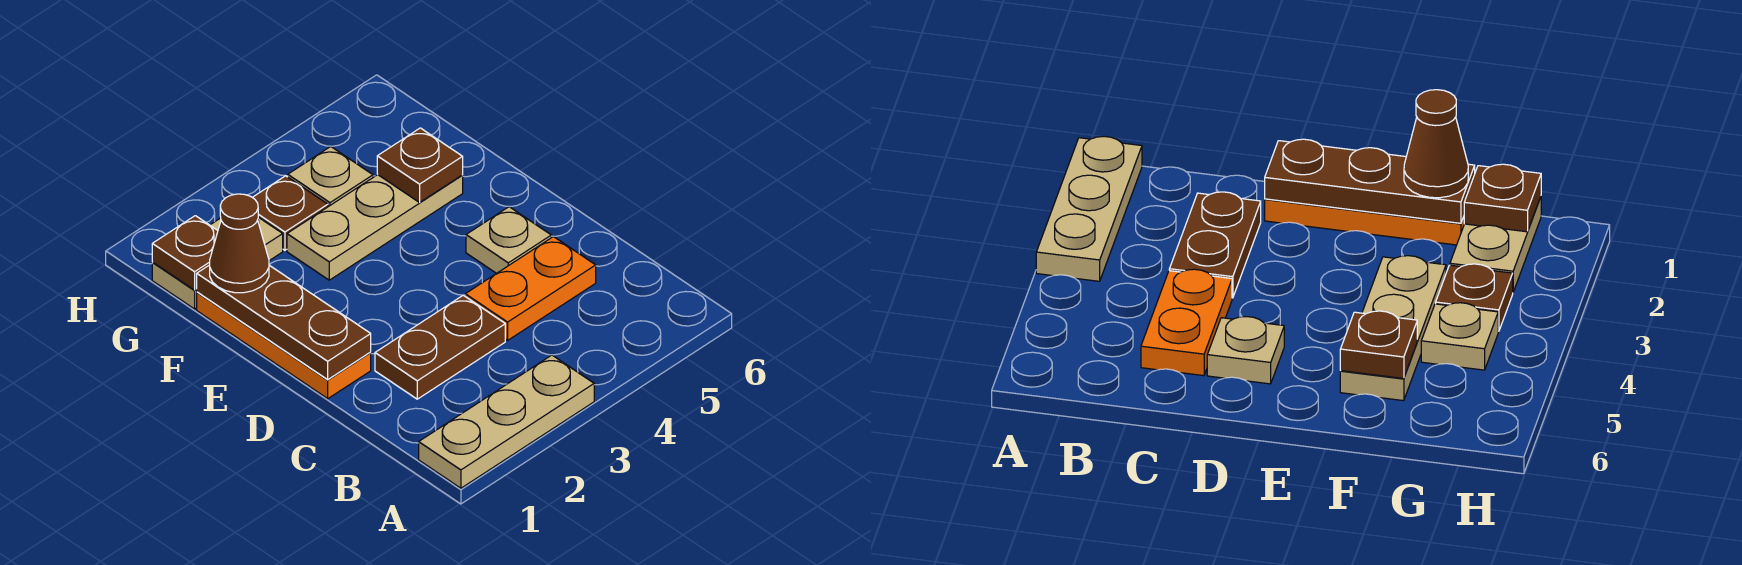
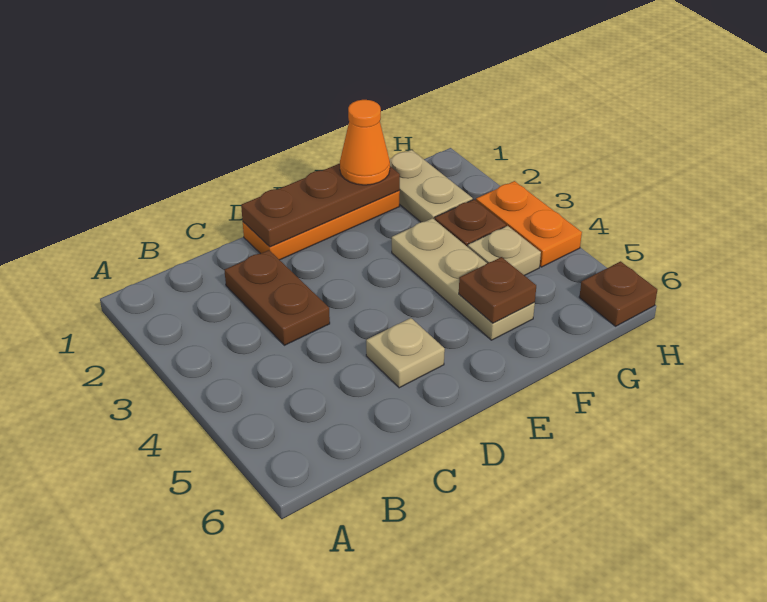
tan plate A1:A3 level 1 -> none
orange plate C4:C5 level 1 -> orange plate H3:H4 level 1
brown cone F1 level 3 -> orange cone F1 level 3
brown plate G1 level 2 -> brown plate H6 level 1

